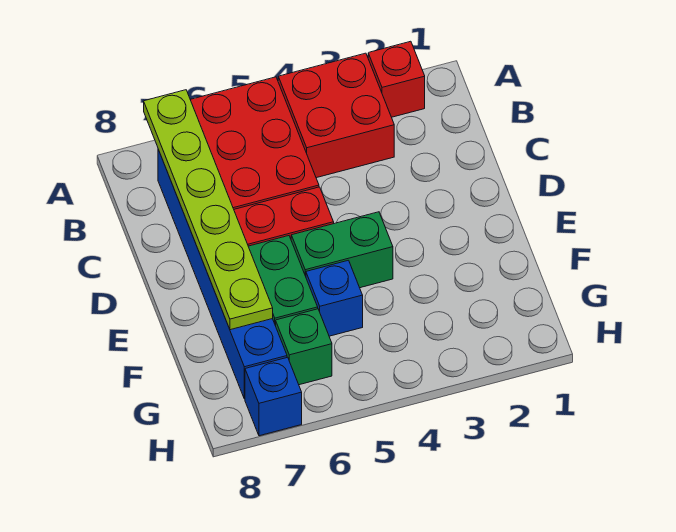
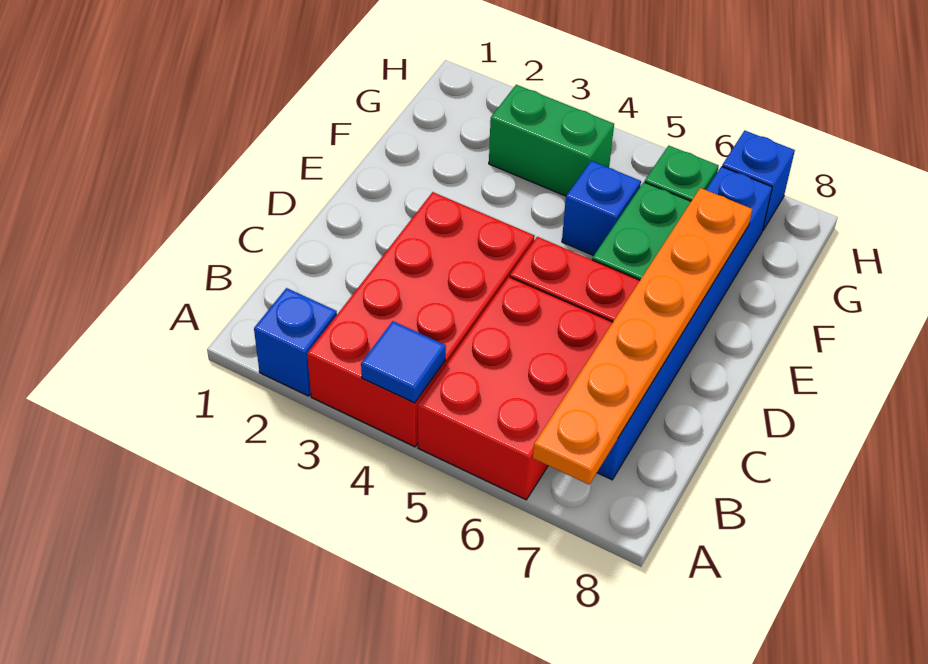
red brick A2 level 1 -> blue brick A2 level 1
red brick A3:B4 level 1 -> red brick A3:D4 level 1
none -> blue tile A4 level 2
lime plate A7:F7 level 2 -> orange plate A7:F7 level 2
green brick E4:E5 level 1 -> green brick G3:G4 level 1

